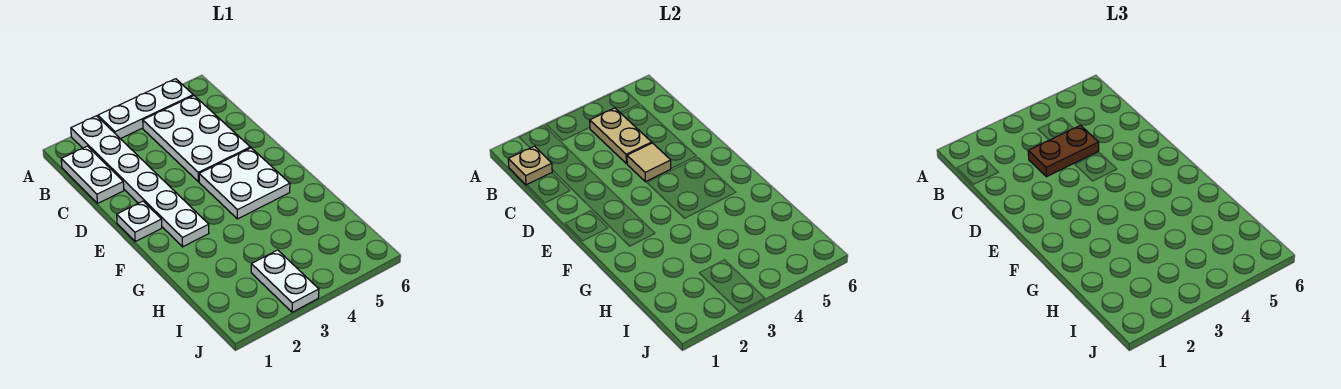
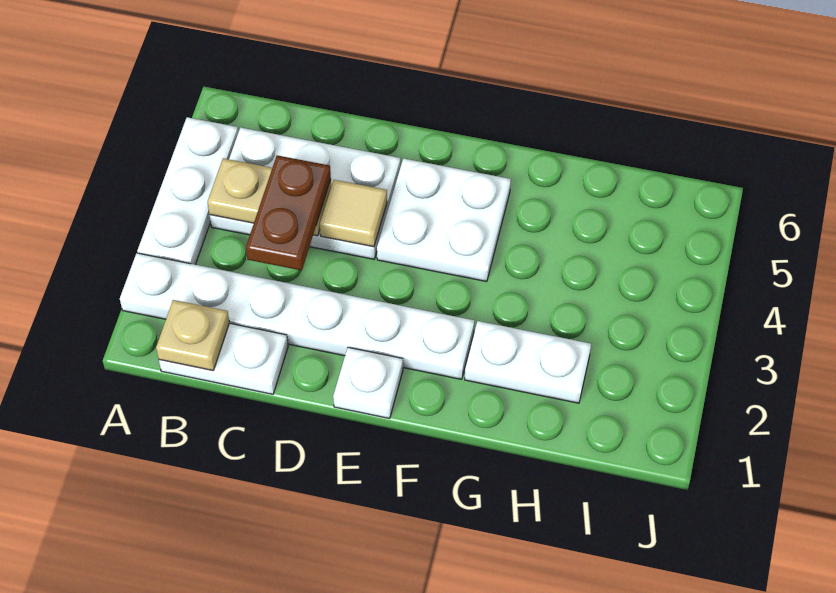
white plate I3:J3 level 1 -> white plate G2:H2 level 1

